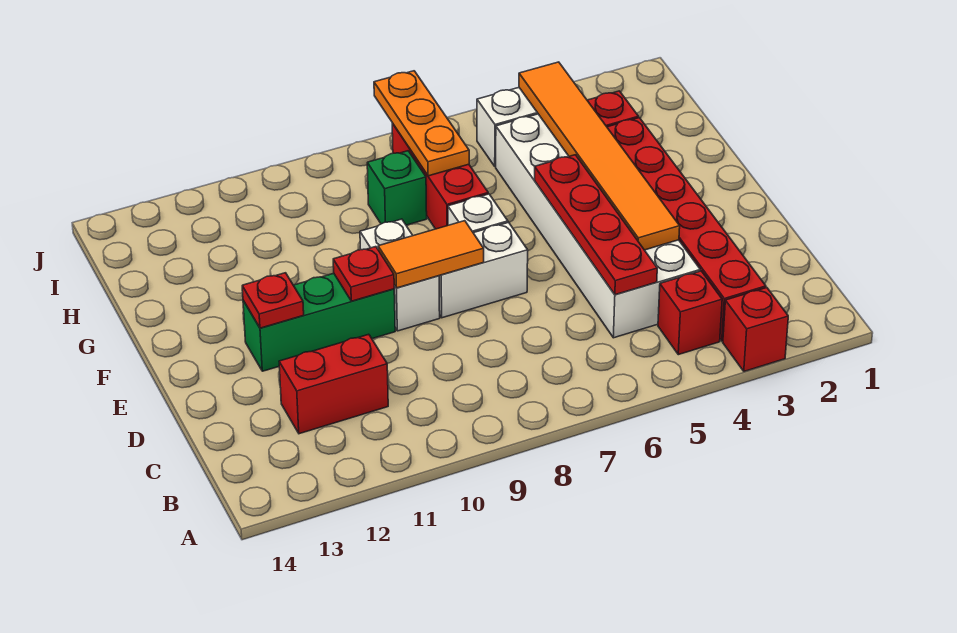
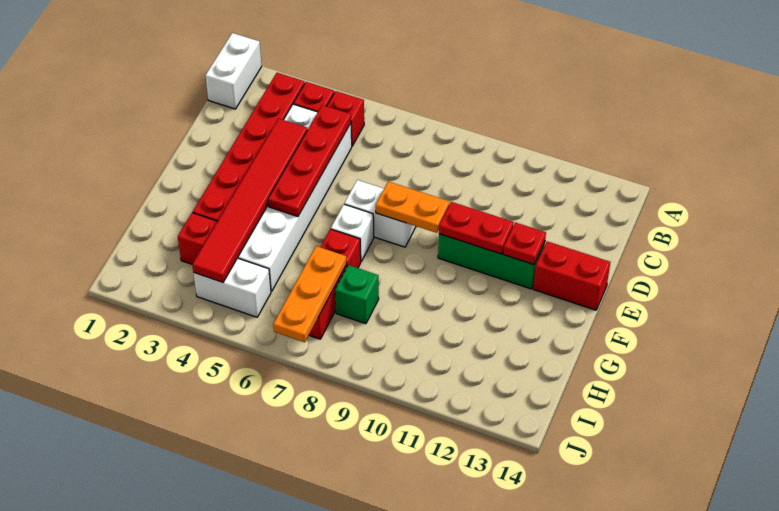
red brick A3 level 1 -> red brick B5 level 1
red brick C11:C12 level 1 -> red brick E13:E14 level 1
orange tile D4:I4 level 2 -> red tile D4:I4 level 2
orange tile E8:E9 level 2 -> orange plate E8:E9 level 2
white brick E9:F9 level 1 -> white brick A1:B1 level 1
red plate E10 level 2 -> red plate E10:E11 level 2

